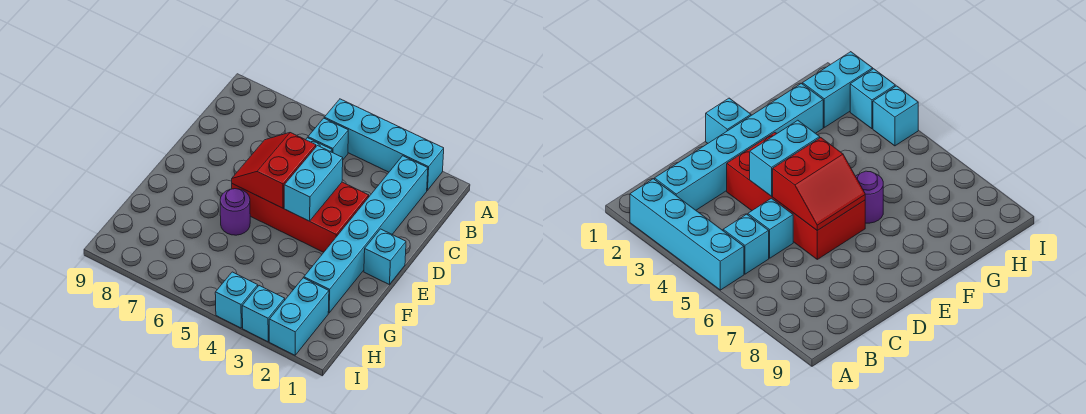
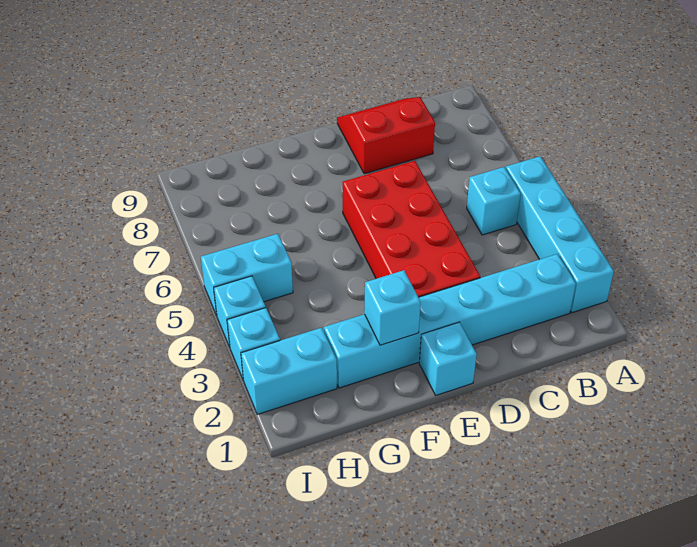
cyan brick C5 level 1 -> cyan brick F2 level 2
cyan brick D4:E4 level 2 -> cyan brick H5:I5 level 1
red slope D5:E6 level 2 top 5 -> red slope C8:D9 level 1 top 8
purple round brick F6 level 1 -> none

